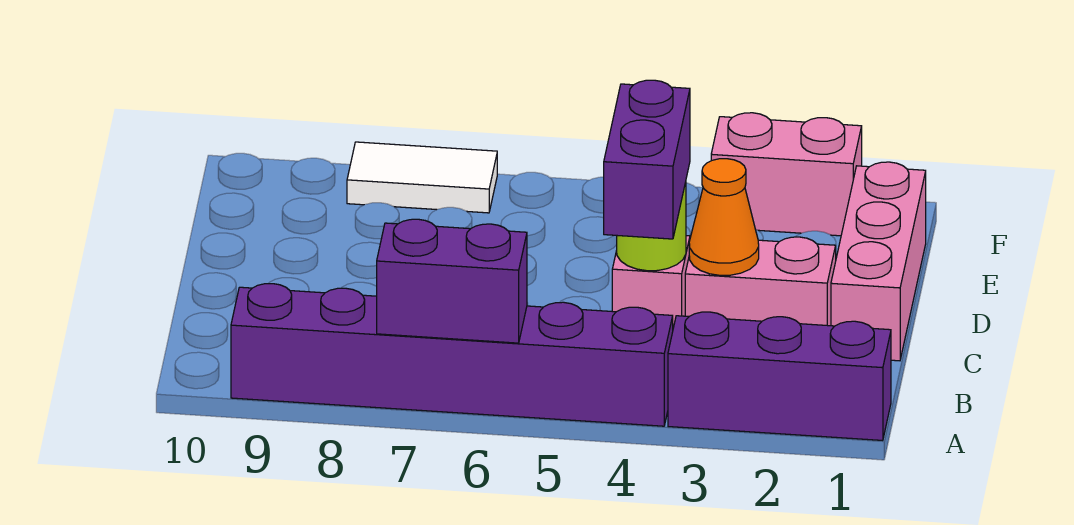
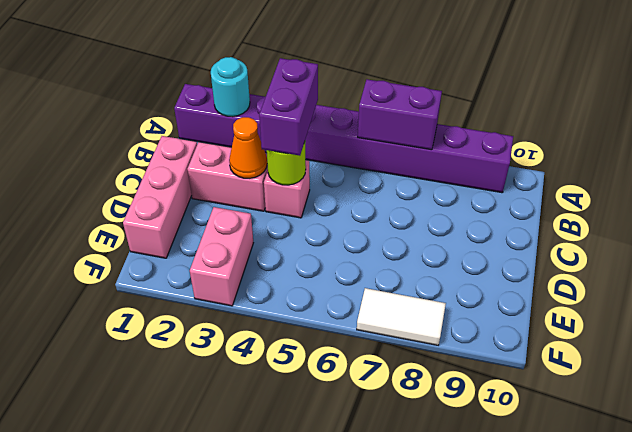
none -> cyan round brick A2 level 2
pink brick F2:F3 level 1 -> pink brick E3:F3 level 1

